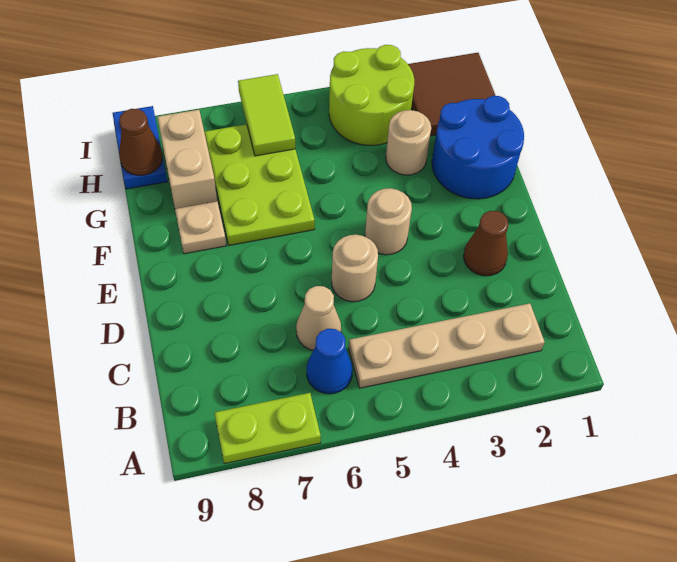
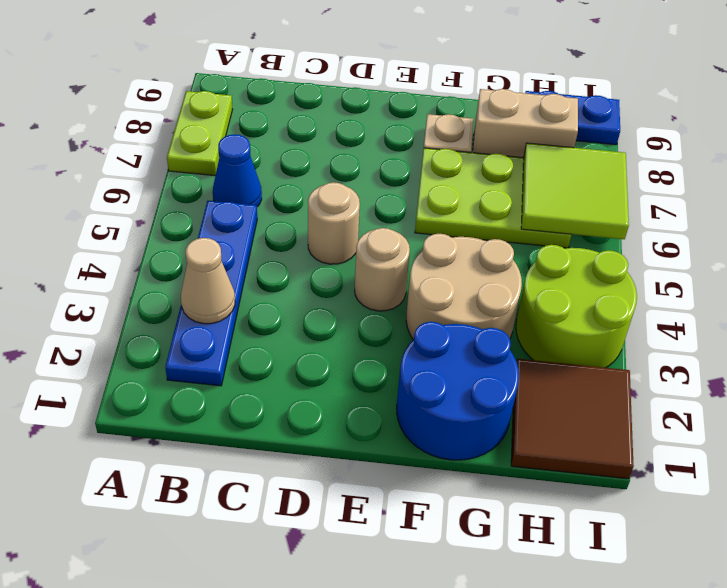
tan plate B2:B5 level 1 -> blue plate B2:B5 level 1
tan cone C6 level 1 -> tan cone B3 level 2
brown cone D2 level 1 -> none
tan round brick G3 level 1 -> tan round brick F3:G4 level 1
lime tile H6:I6 level 2 -> lime tile H6:I7 level 2
brown cone H9 level 2 -> none

